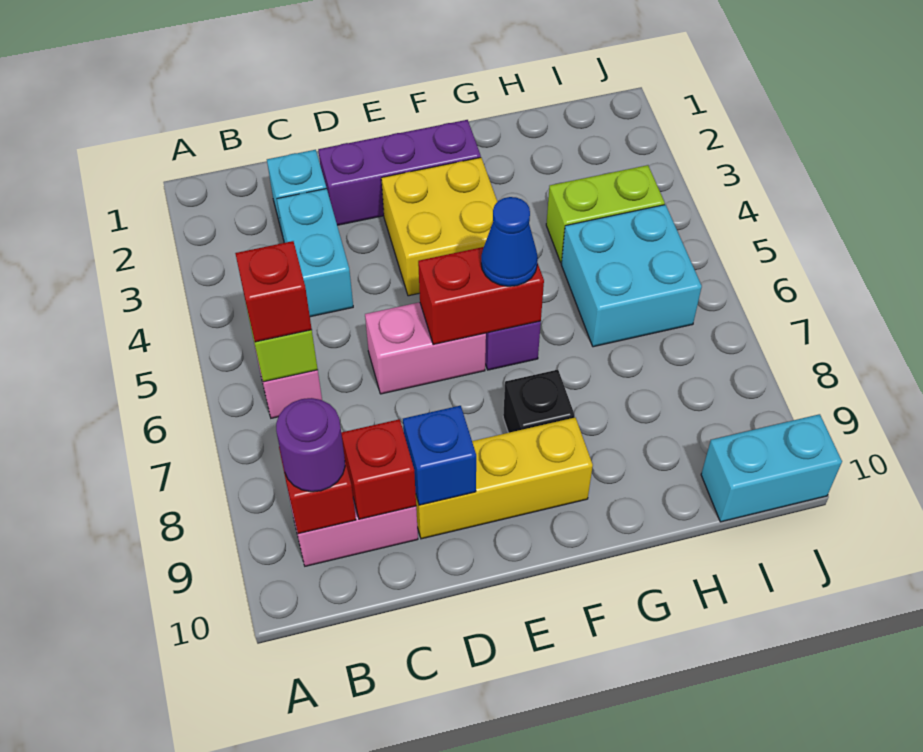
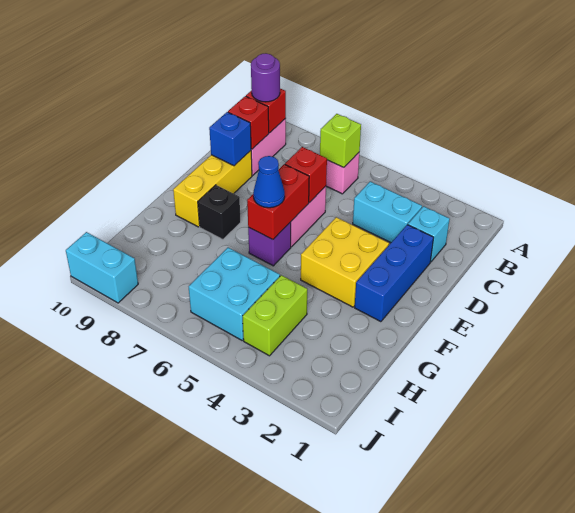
red brick B6 level 3 -> red brick D6 level 2
purple brick D2:F2 level 1 -> blue brick D2:F2 level 1
cyan brick I10:J10 level 1 -> cyan brick J9:J10 level 1

